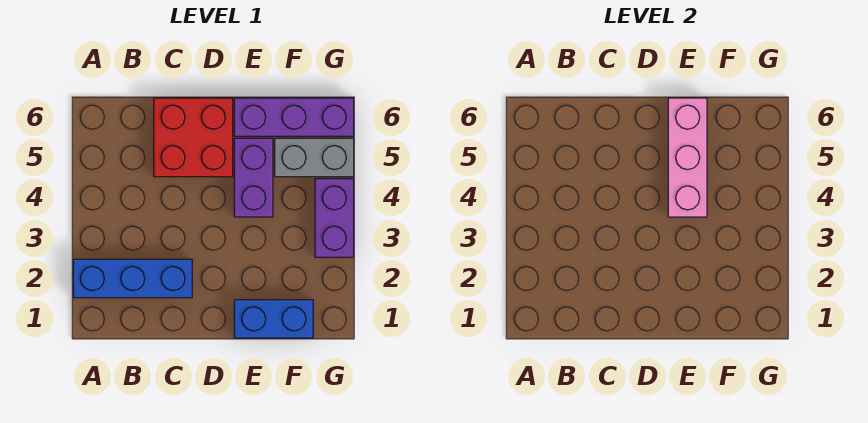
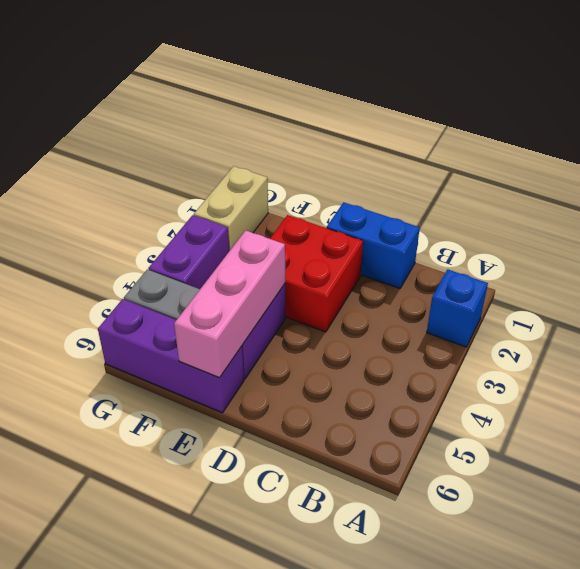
blue brick A2:C2 level 1 -> blue brick A2 level 1
red brick C5:D6 level 1 -> red brick D2:E3 level 1
blue brick E1:F1 level 1 -> blue brick C1:D1 level 1
none -> tan brick G1:G2 level 1

